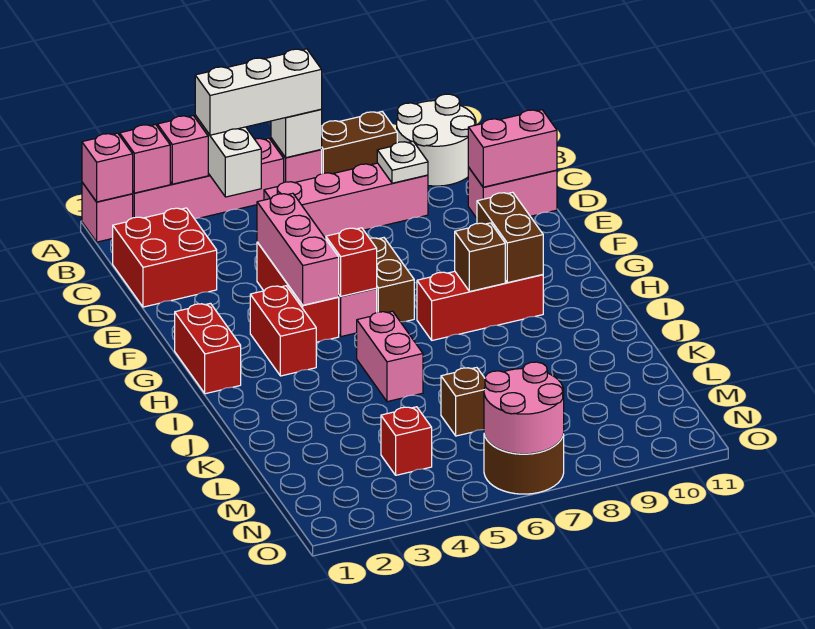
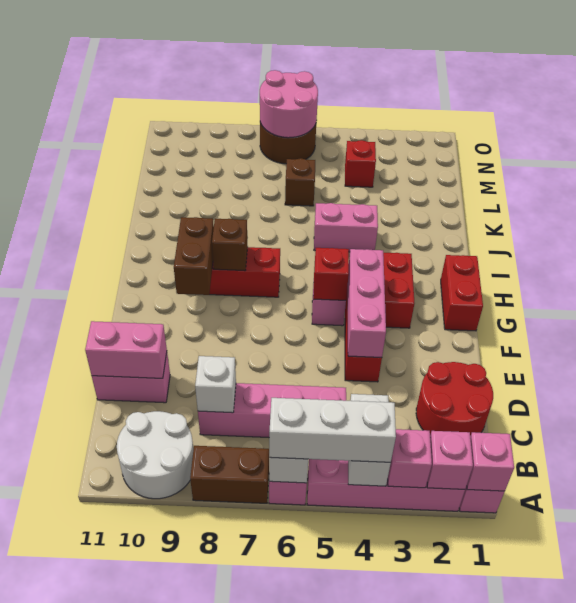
red brick C1:D2 level 1 -> red round brick C1:D2 level 1
white plate C8 level 2 -> white brick C8 level 2
brown brick F6:G6 level 1 -> none
pink brick I5:J5 level 1 -> pink brick J4:J5 level 1

